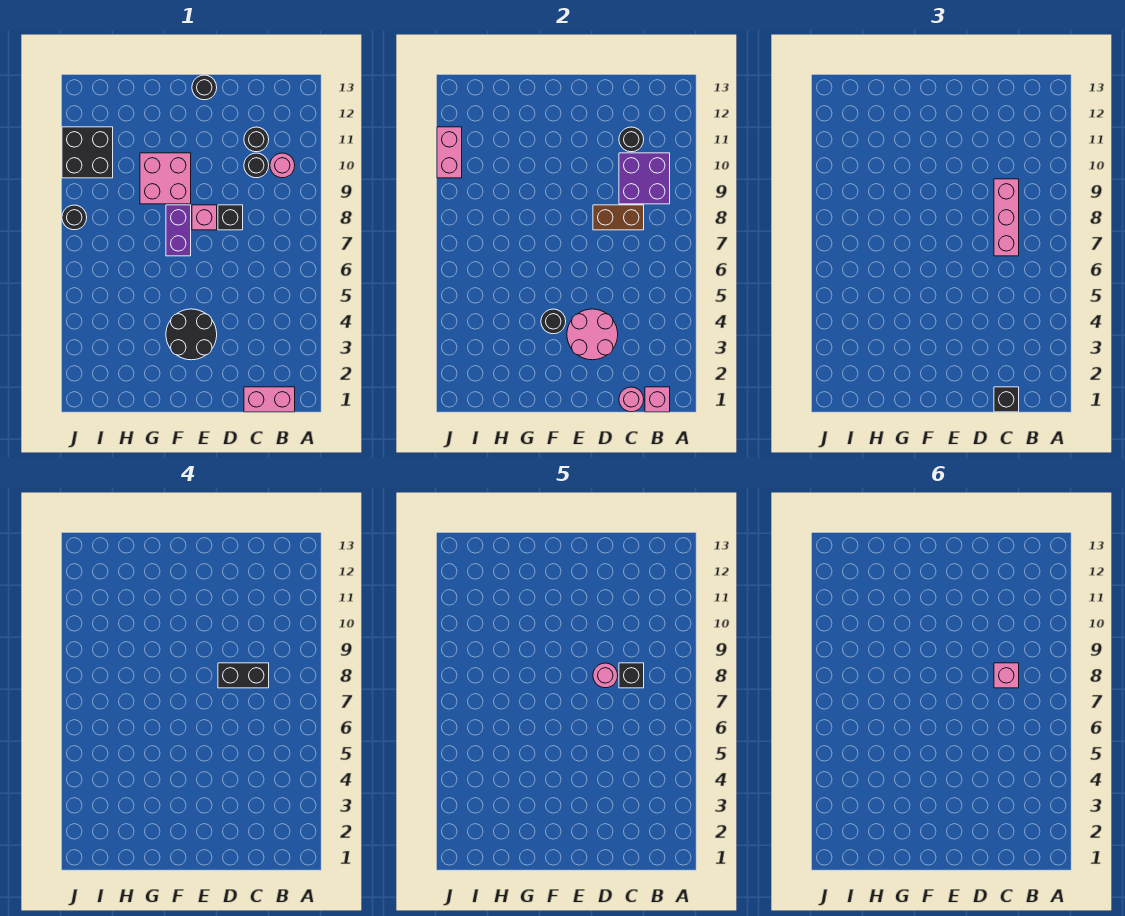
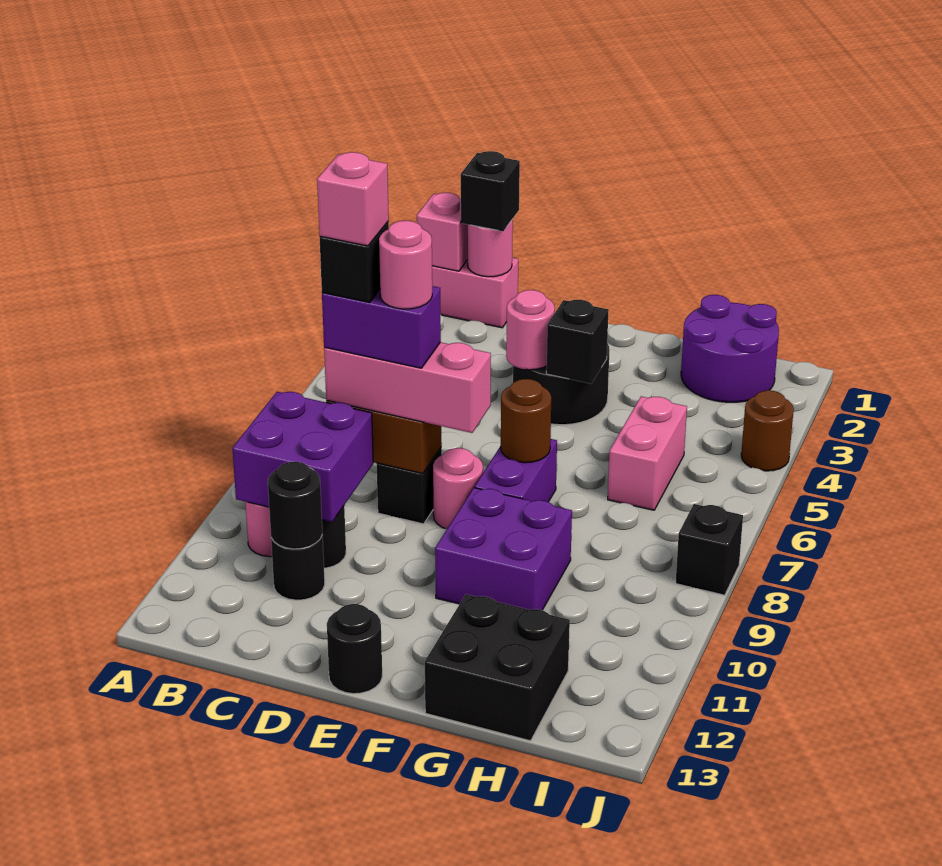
pink brick C7:C9 level 3 -> pink brick C8:E8 level 3
black brick C8:D8 level 4 -> purple brick C8:D8 level 4
pink round brick D3:E4 level 2 -> pink round brick E4 level 2
pink brick E8 level 1 -> pink round brick E8 level 1
black round brick F4 level 2 -> black brick F4 level 2
none -> brown round brick F7 level 2
pink brick F9:G10 level 1 -> purple brick F9:G10 level 1
none -> purple round brick H1:I2 level 1
black brick I10:J11 level 1 -> black brick G12:H13 level 1
none -> brown round brick J4 level 1
black round brick J8 level 1 -> black brick J8 level 1
pink brick J10:J11 level 2 -> pink brick H5:H6 level 1

